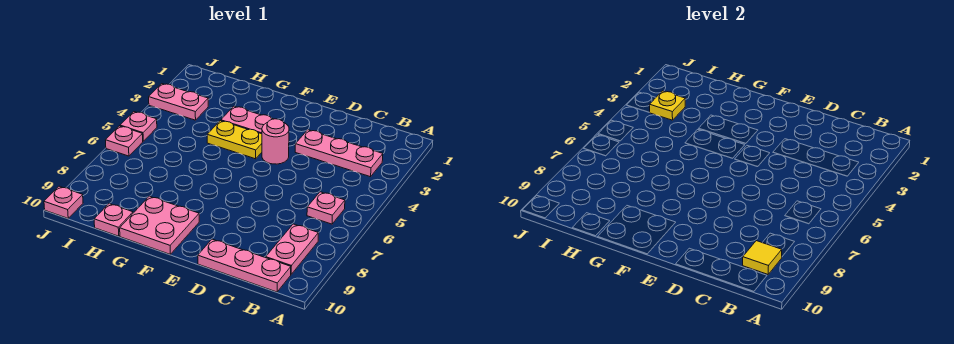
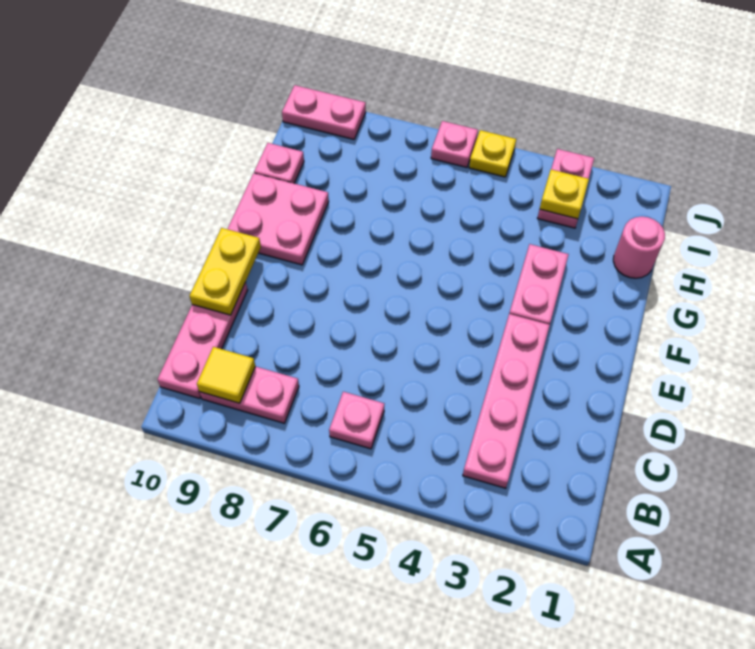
pink plate B3:D3 level 1 -> pink plate B3:E3 level 1
pink round brick E4 level 1 -> pink round brick H1 level 1
yellow plate F4:G4 level 1 -> yellow plate D10:E10 level 2
pink plate J5 level 1 -> yellow plate J5 level 1
pink plate J10 level 1 -> pink plate J9:J10 level 1

